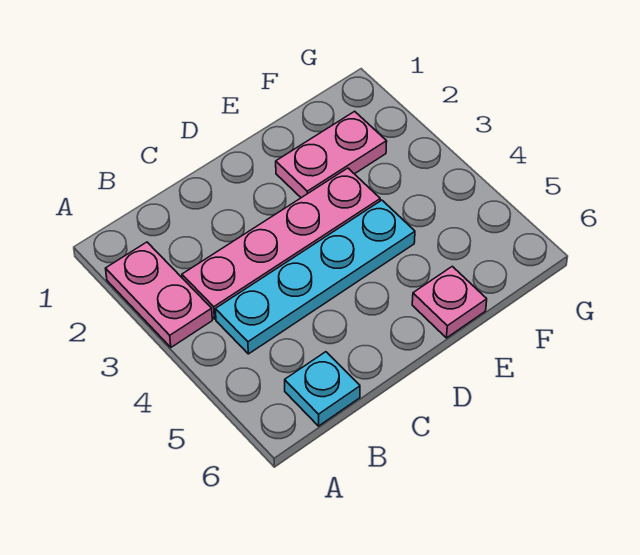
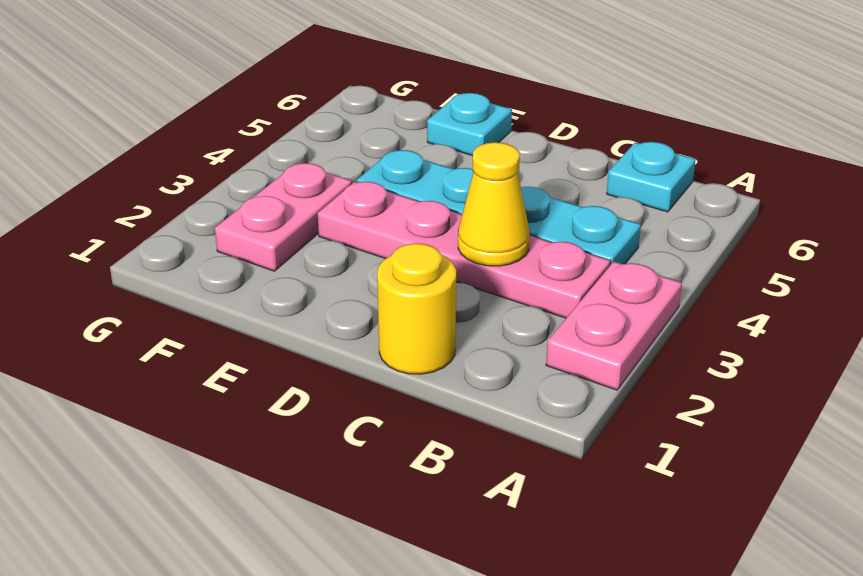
none -> yellow round brick C1 level 1
none -> yellow cone C3 level 2
pink plate E2:F2 level 1 -> pink plate F2:F3 level 1
pink plate E6 level 1 -> cyan plate E6 level 1

